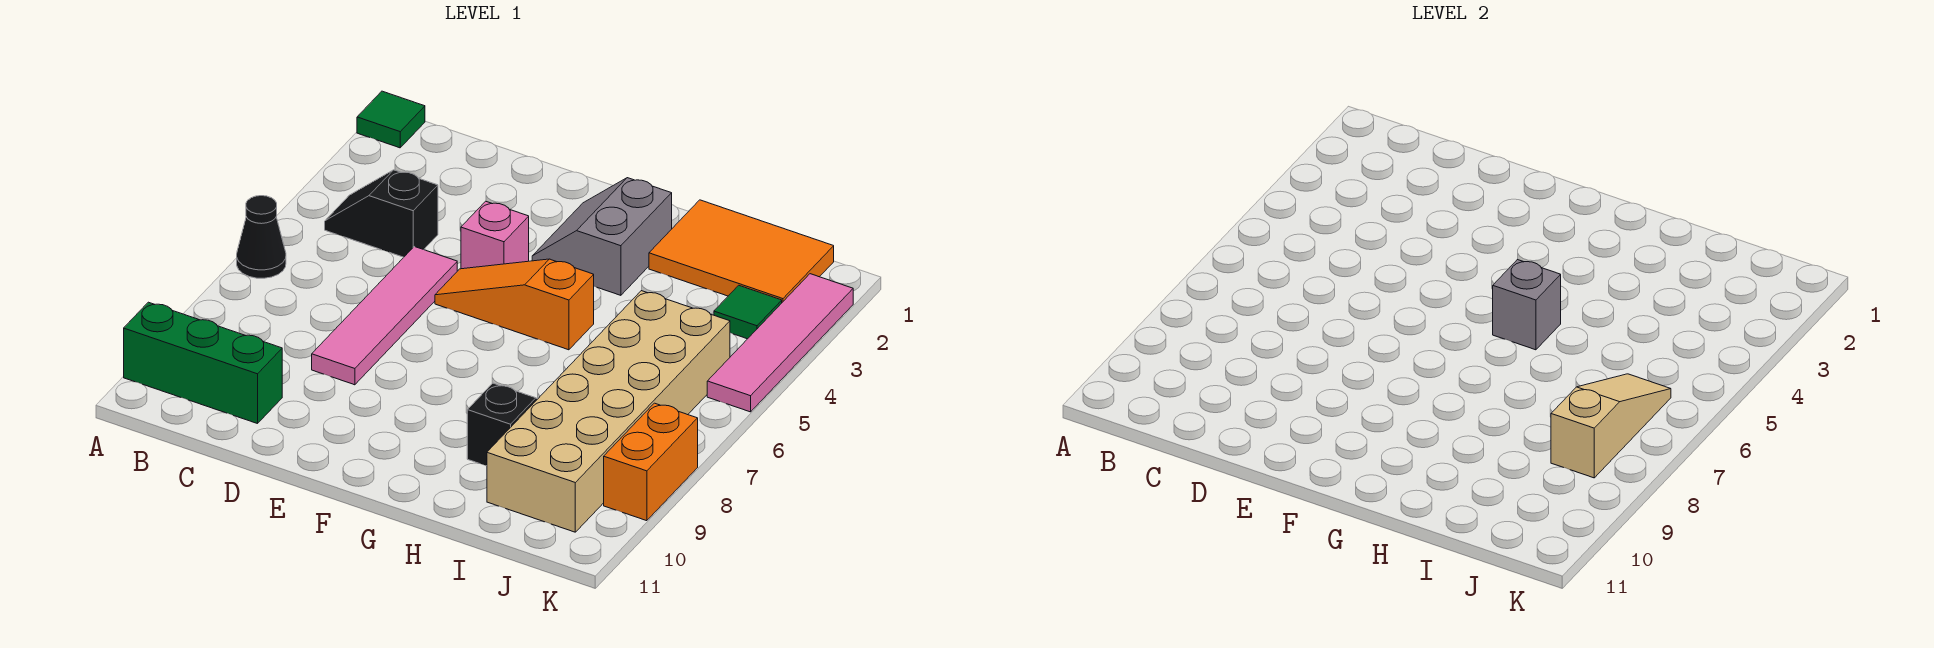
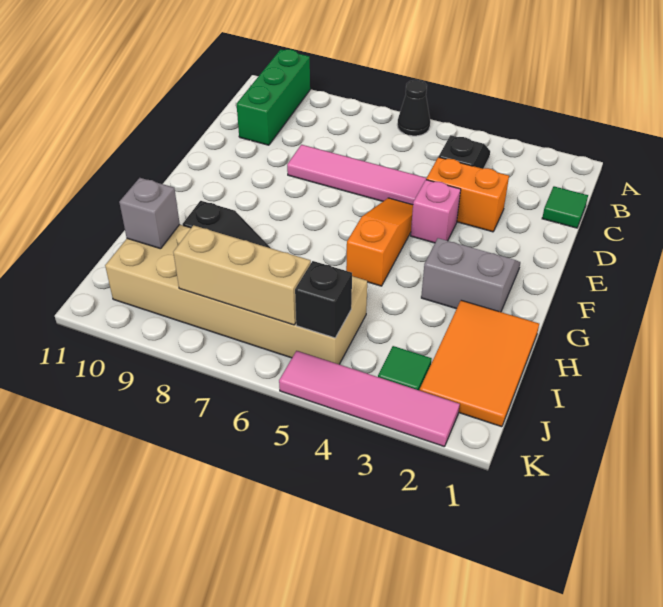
green tile A1 level 1 -> green tile C1 level 1
grey brick G5 level 2 -> grey brick I10 level 2
none -> black brick J5 level 2
tan slope J6:J8 level 2 top 8 -> tan brick J6:J8 level 2
orange brick K8:K9 level 1 -> orange brick D3:D4 level 1

